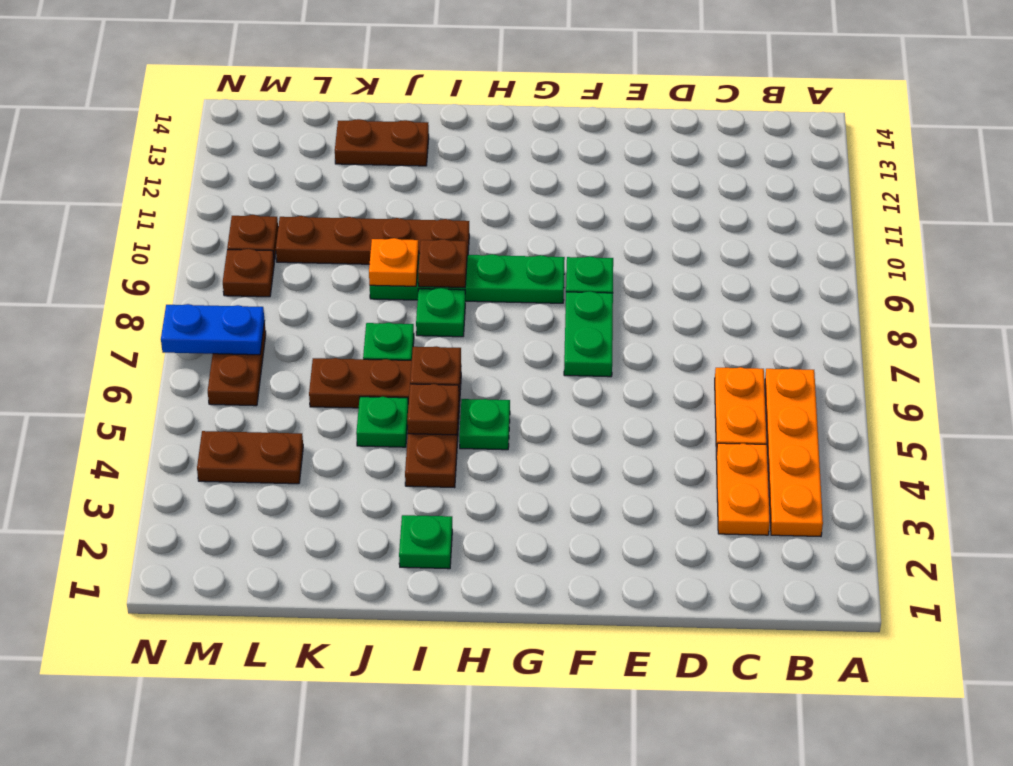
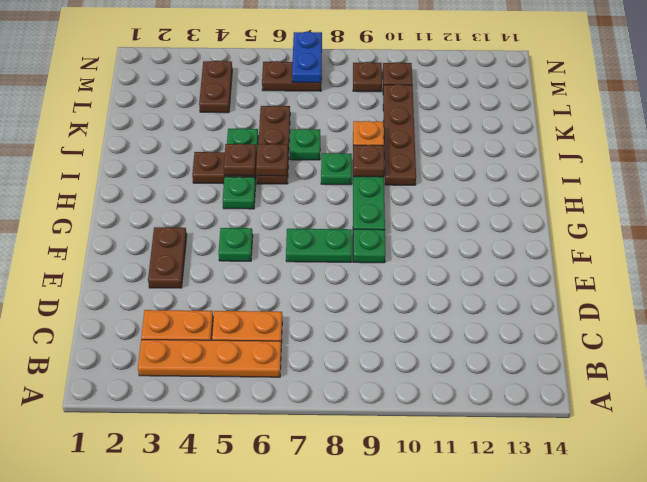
green plate I2 level 1 -> green plate F5 level 1
brown plate J13:K13 level 1 -> brown plate E3:F3 level 1

